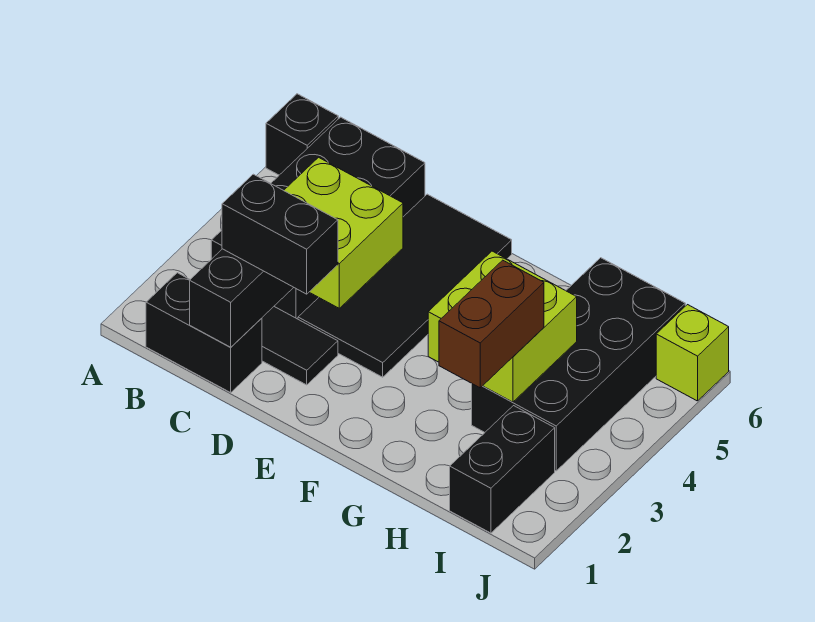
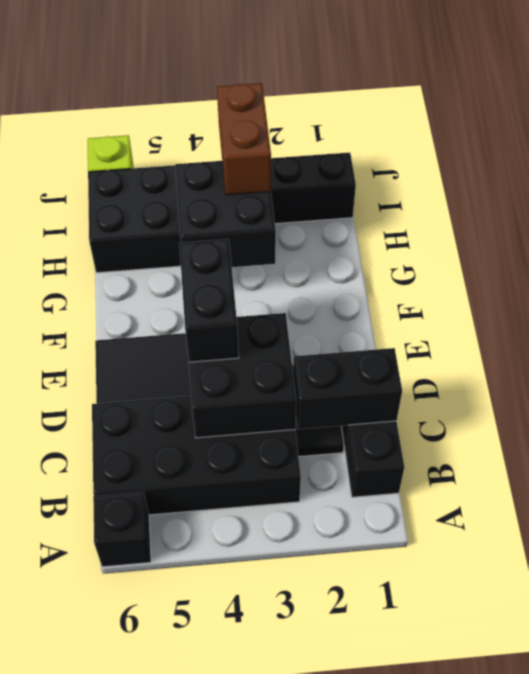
black brick C2:D2 level 3 -> black brick D4:E4 level 3
lime brick C3:D4 level 2 -> black brick C3:D4 level 2
lime brick G3:H4 level 2 -> black brick G3:H4 level 2
brown brick H2:H3 level 3 -> brown brick H3:I3 level 3

